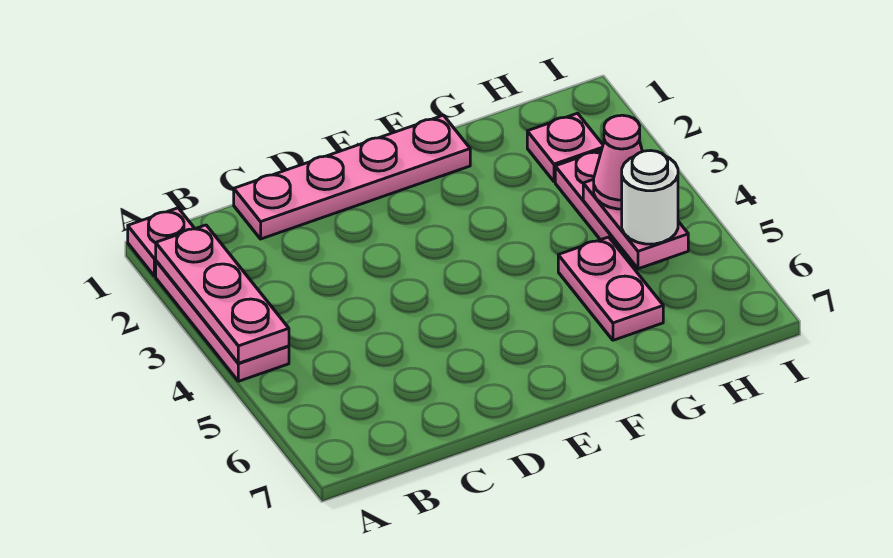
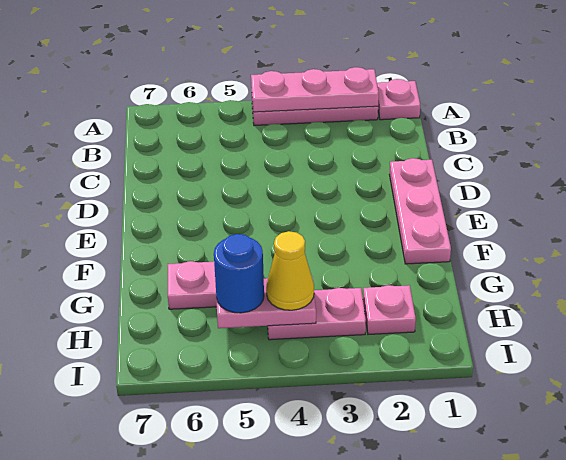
pink plate C1:F1 level 1 -> pink plate D1:F1 level 1
pink cone H4 level 3 -> yellow cone H4 level 3
white round brick H5 level 3 -> blue round brick H5 level 3

